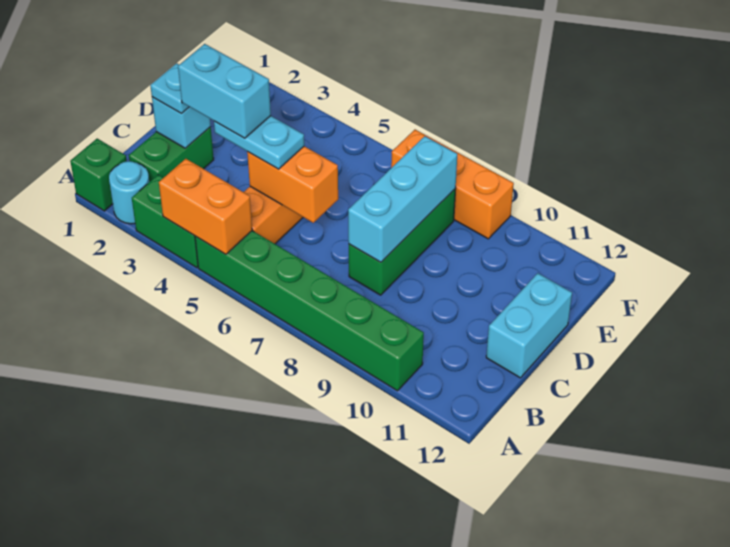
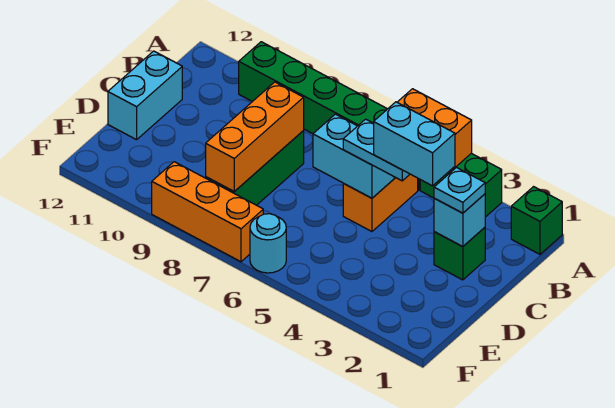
cyan round brick A2 level 1 -> cyan round brick F6 level 1
green brick B2:C2 level 1 -> green brick C2 level 1
orange brick C5:C6 level 2 -> cyan brick C5:C6 level 2
cyan brick C8:E8 level 2 -> orange brick C8:E8 level 2

